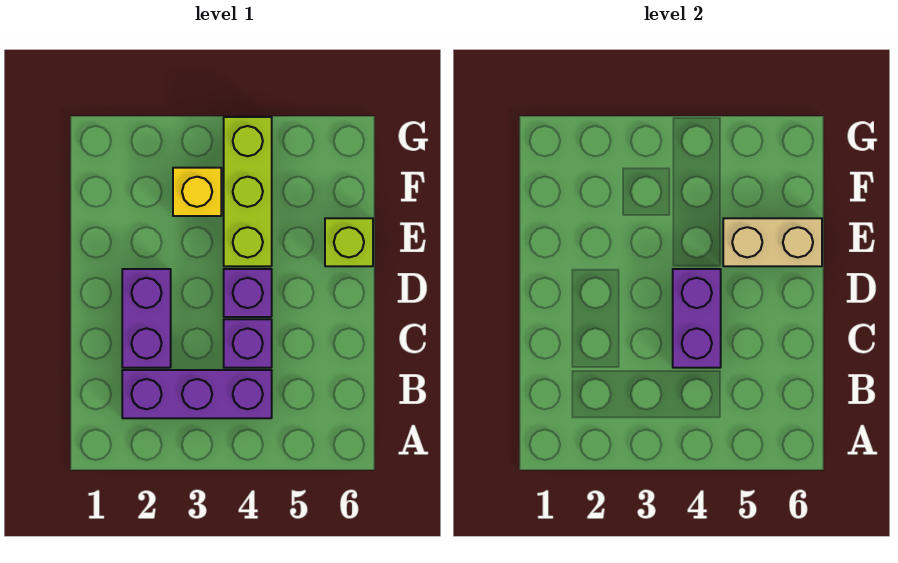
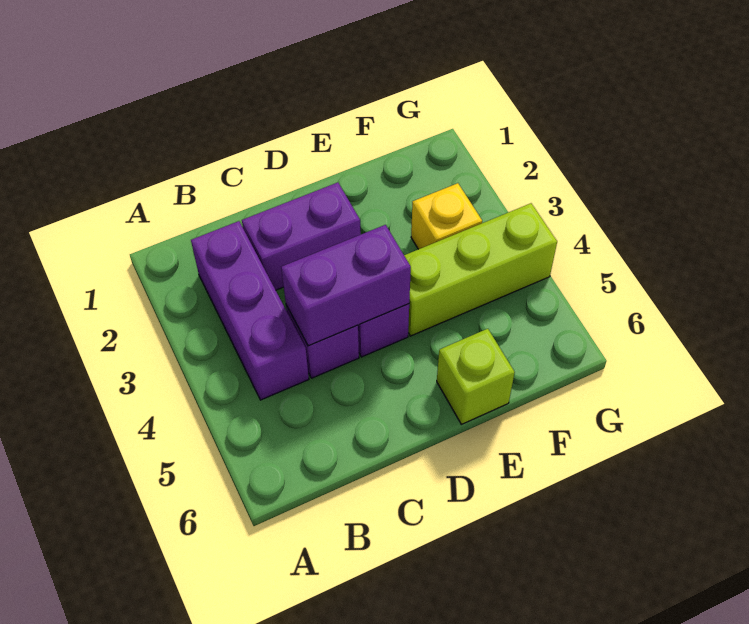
tan brick E5:E6 level 2 -> none

